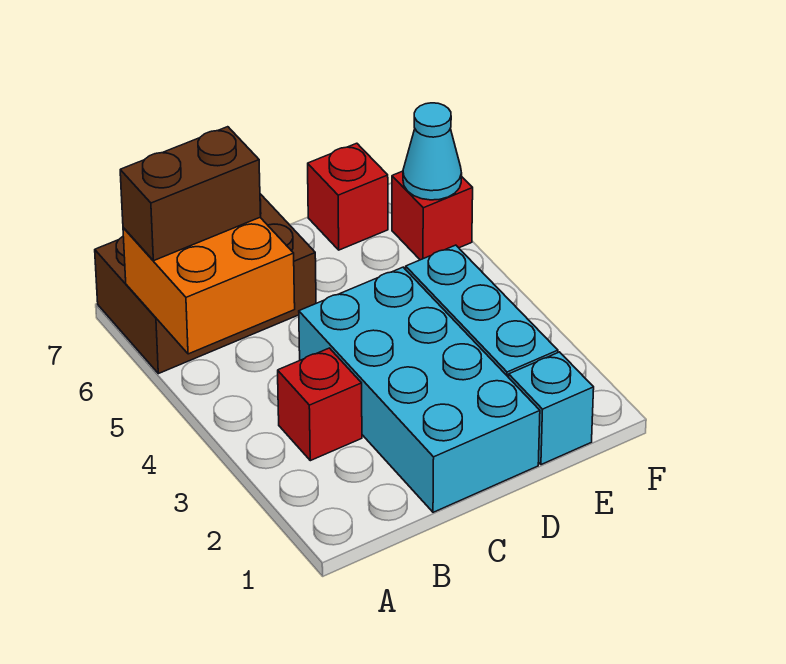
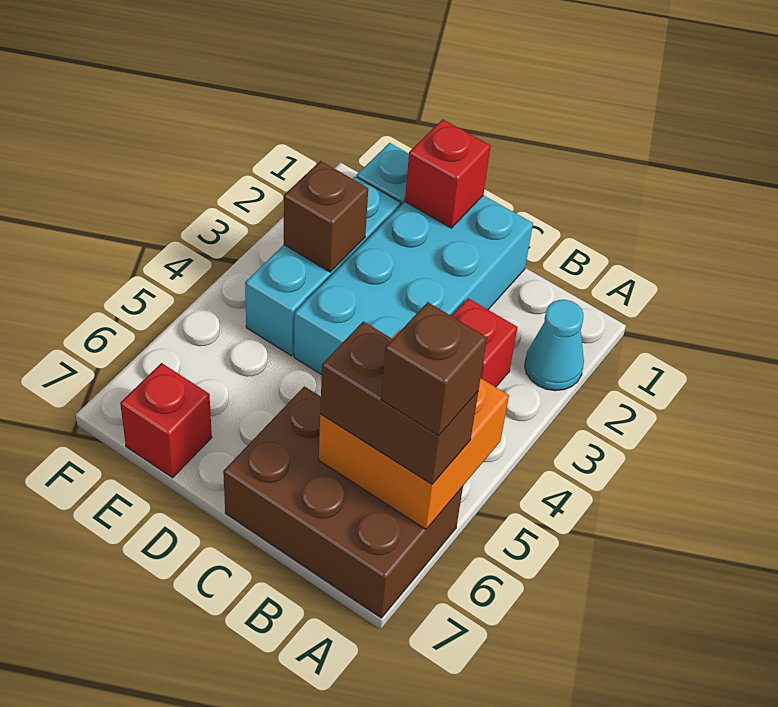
none -> brown brick A6 level 4
none -> brown brick E3 level 2
red brick F6 level 1 -> red brick D1 level 2
cyan cone F6 level 2 -> cyan cone A2 level 1

